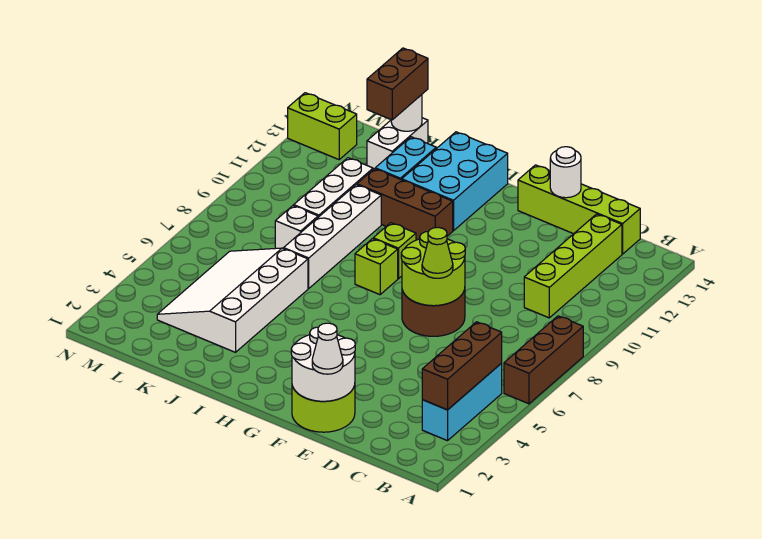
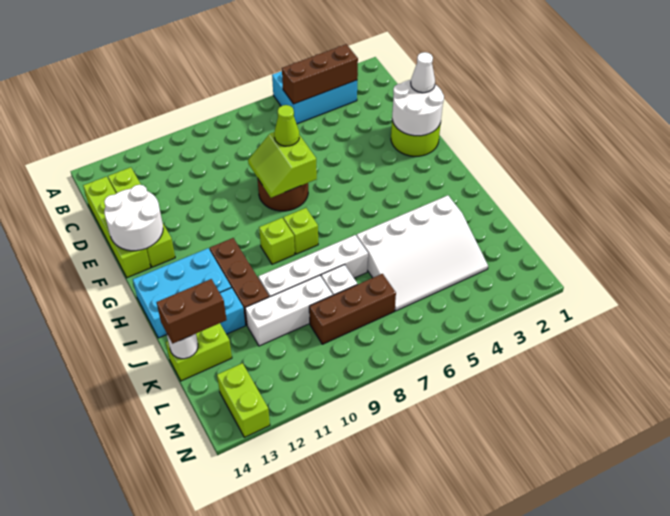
brown brick A6:A8 level 1 -> brown brick L7:L9 level 1
cyan brick B3:B5 level 1 -> cyan brick A3:B5 level 1
lime brick C10:C13 level 1 -> lime brick C13:F13 level 1
lime round brick E7:F8 level 2 -> lime slope E7:F8 level 2 top 7
white round brick E14 level 2 -> white round brick E13:F14 level 2
white brick K13:K14 level 1 -> lime brick K13:K14 level 1

